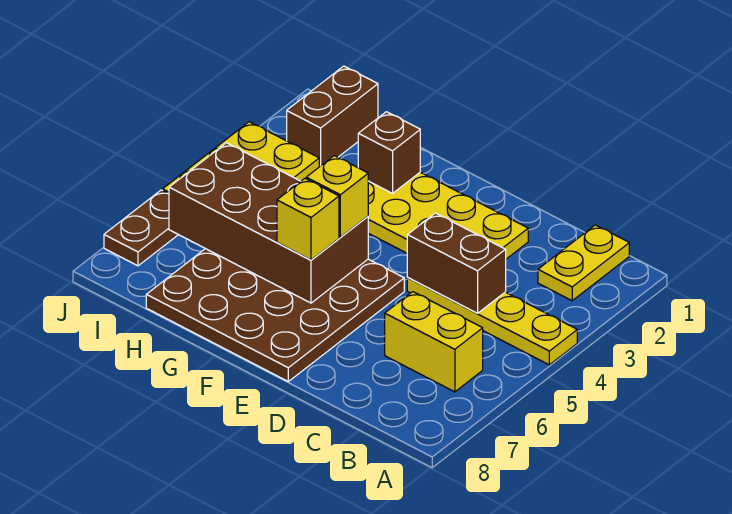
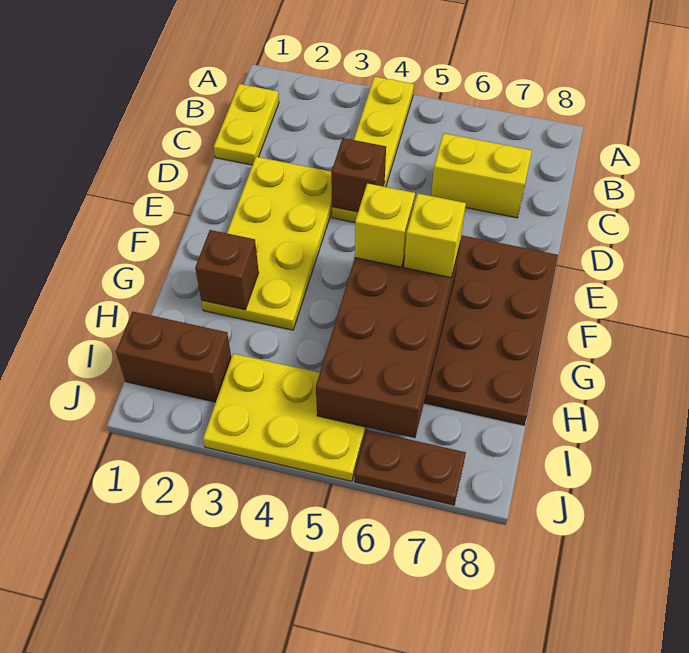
yellow plate B1:B2 level 1 -> yellow plate B1:C1 level 1
yellow brick B6:C6 level 1 -> yellow brick C6:C7 level 1
brown brick C4:D4 level 2 -> brown brick D4 level 2

